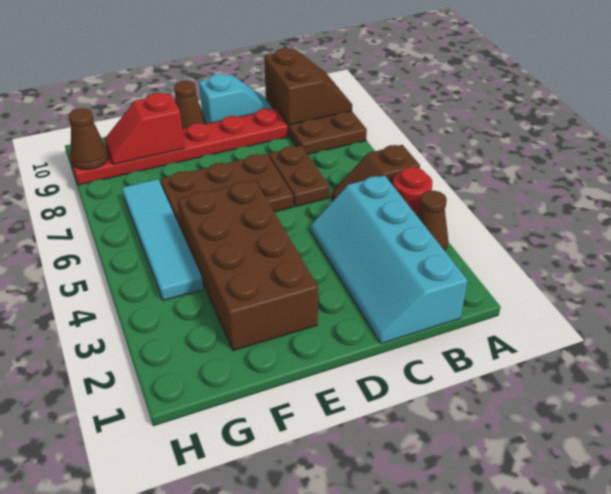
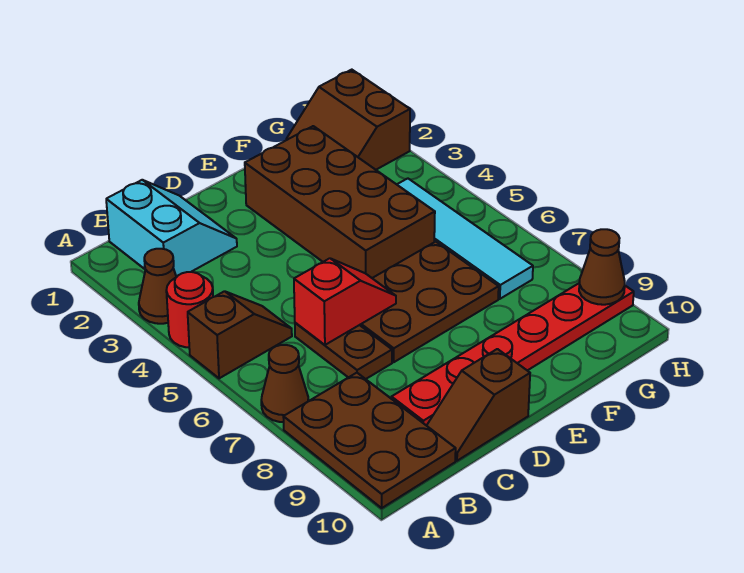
brown slope A9:B10 level 2 top B -> brown slope G1:H2 level 1 top H
cyan slope B1:C4 level 1 top B -> cyan slope B1:C2 level 1 top B
cyan slope C10:D10 level 1 top D -> brown slope C10:D10 level 1 top D
brown cone E10 level 1 -> brown cone A7 level 1
red slope F9:G9 level 2 top F -> red slope C6:D6 level 2 top C

